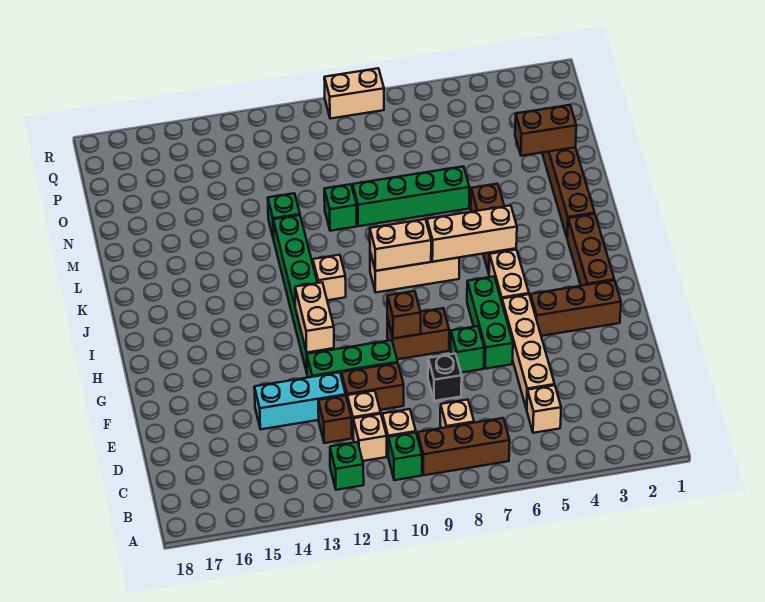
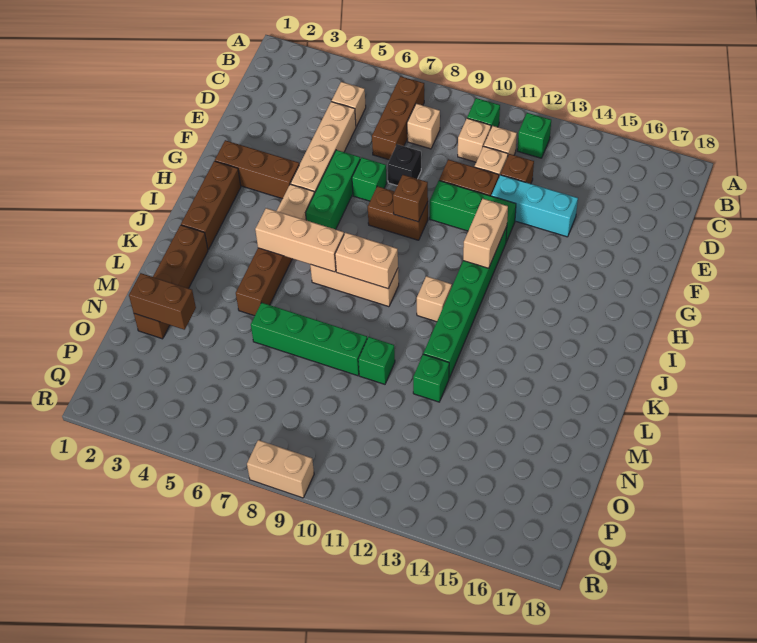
brown brick B7:B9 level 1 -> brown brick B7:D7 level 1

